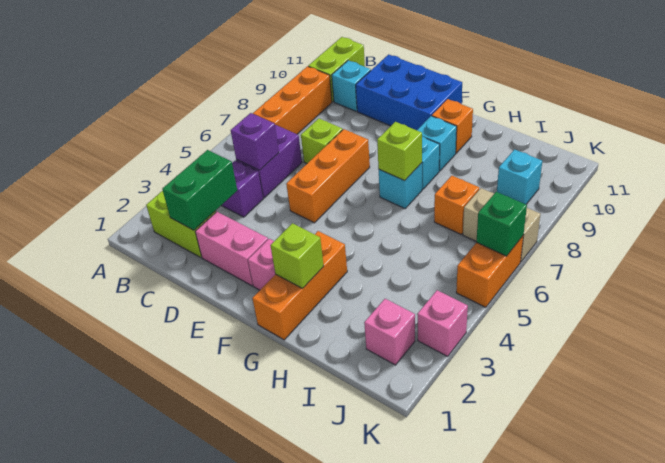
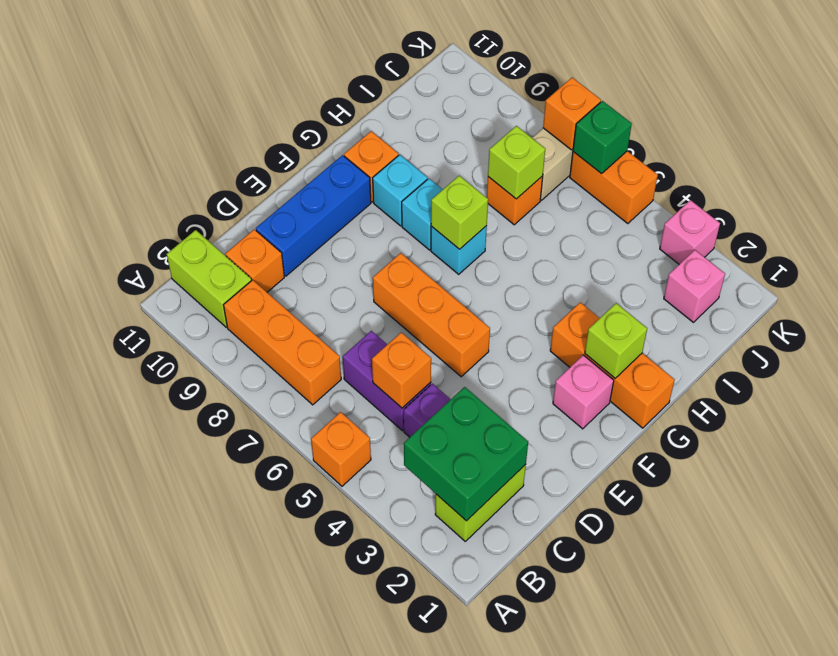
none -> orange brick A5 level 1
green brick C2:C3 level 2 -> green brick B2:C3 level 2
purple brick C5 level 2 -> orange brick C5 level 2
cyan brick C10 level 1 -> orange brick C10 level 1
pink brick D2:E2 level 1 -> none
lime brick D7 level 1 -> lime brick I7 level 2
blue brick D10:F11 level 1 -> blue brick D10:F10 level 1
cyan brick J9 level 1 -> none
none -> orange brick K7 level 2

